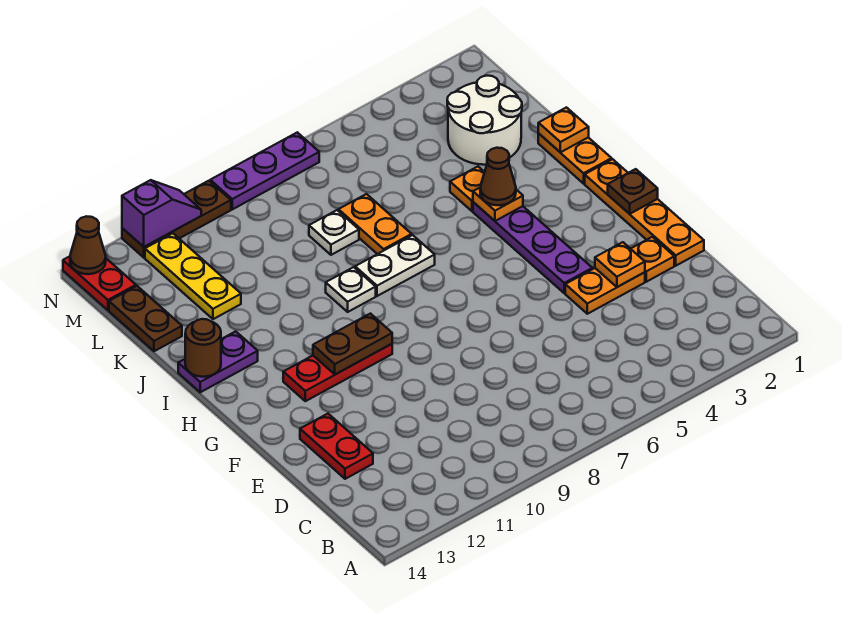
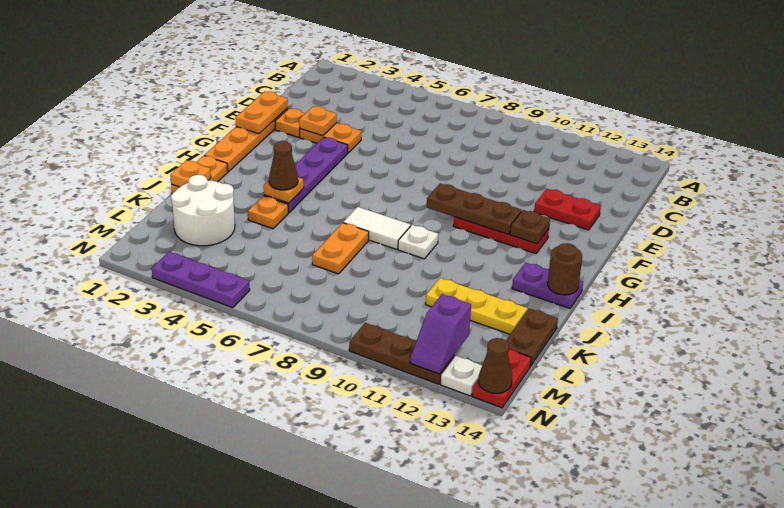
red plate D13:E13 level 1 -> red plate E12:E13 level 1
none -> orange plate E1:F1 level 2
brown plate G1 level 2 -> brown plate G12 level 2
brown plate G10:G11 level 2 -> brown plate G9:G11 level 2
white plate I7:I8 level 1 -> white tile I7:I8 level 1
white plate K8 level 1 -> white plate N13 level 1
yellow plate K12:M12 level 1 -> yellow plate K11:K13 level 1
purple plate N7:N9 level 1 -> purple plate N3:N5 level 1
purple slope N11:N12 level 2 top 12 -> purple slope M12:N12 level 2 top M

